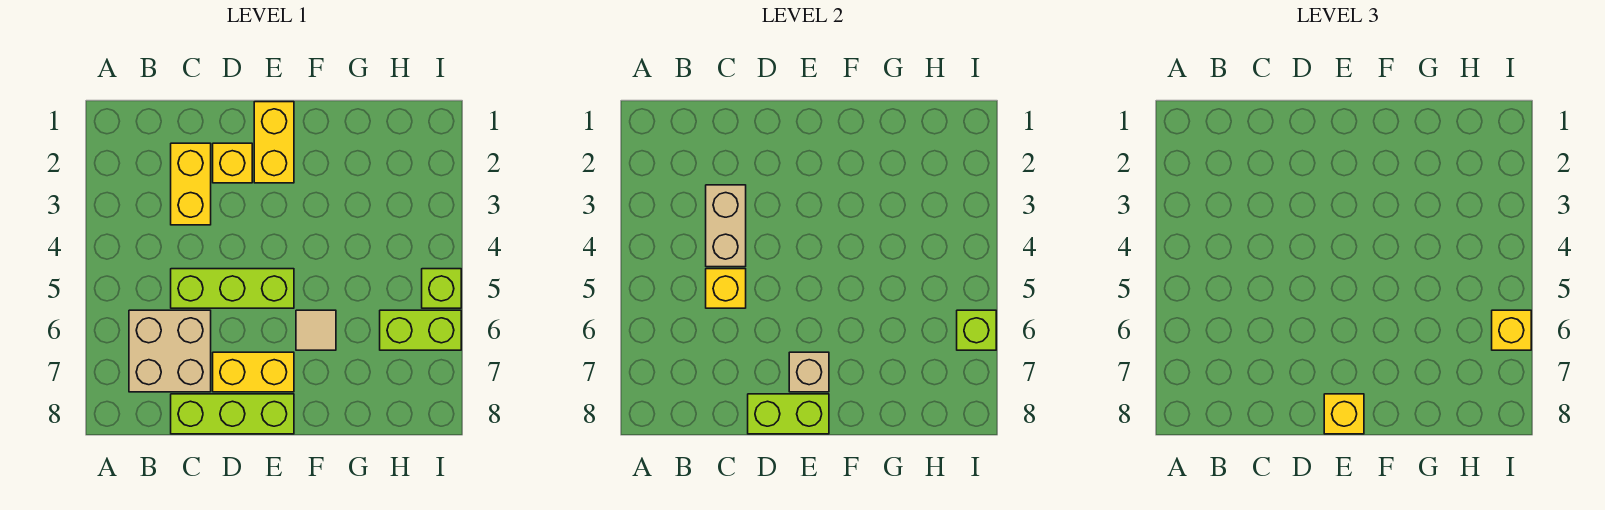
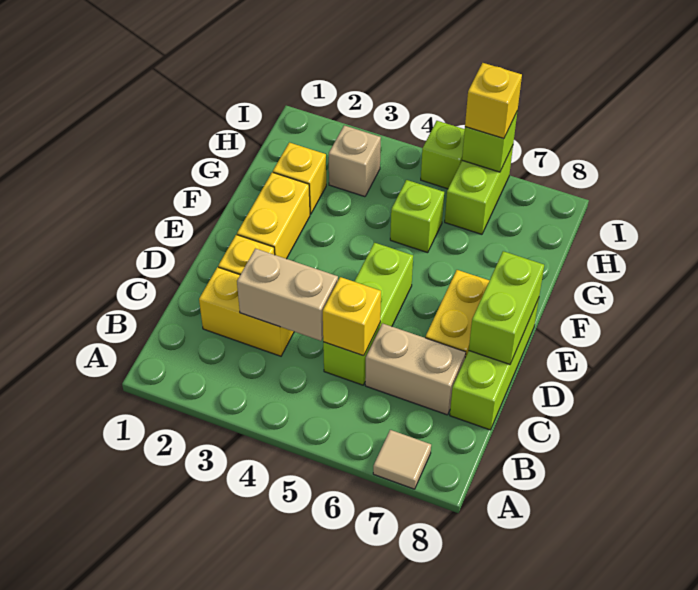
tan brick B6:C7 level 1 -> tan brick C6:C7 level 1
yellow brick E1:E2 level 1 -> yellow brick E2:F2 level 1
tan brick E7 level 2 -> tan brick H3 level 1
yellow brick E8 level 3 -> yellow brick G2 level 1
tan tile F6 level 1 -> tan tile A7 level 1
none -> lime brick G5 level 1

